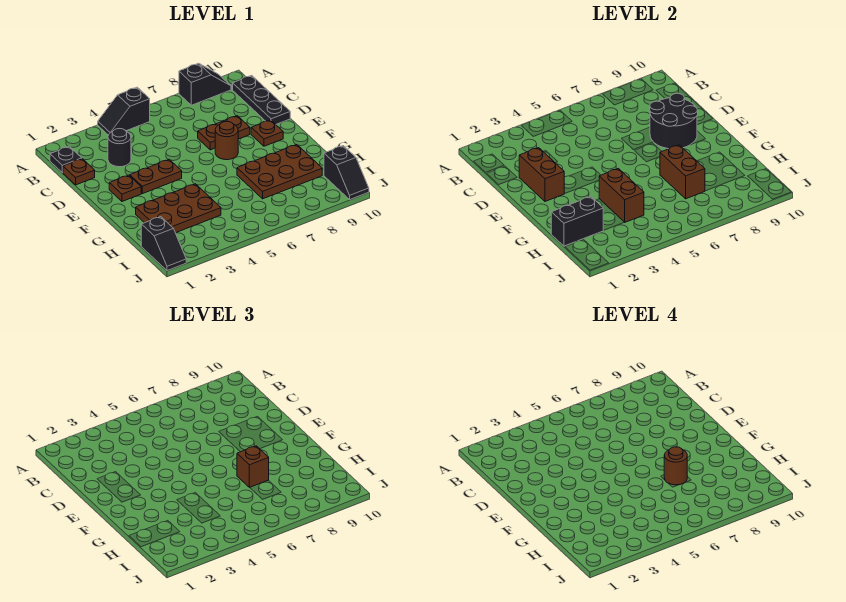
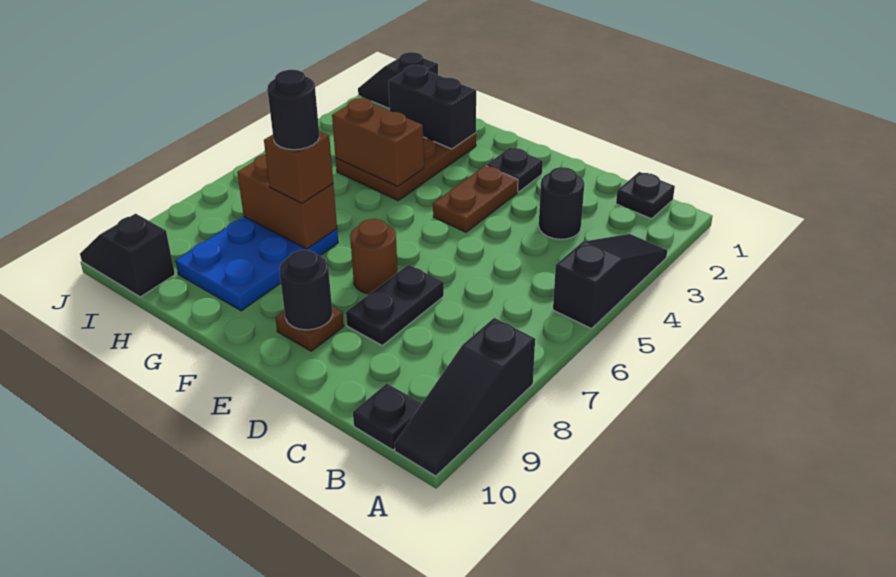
black slope A4:A5 level 1 top 5 -> black slope A3:A5 level 1 top 5
black slope A8:A9 level 1 top 8 -> black slope A8:A10 level 1 top 8
black plate B10:D10 level 1 -> black plate B10 level 1
brown plate C1 level 1 -> none
brown brick D2:E2 level 2 -> none
brown plate D7:D8 level 1 -> black plate D7:D8 level 1
black round brick D8:E9 level 2 -> black round brick E9 level 2
brown plate E2 level 1 -> black plate E2 level 1
brown plate G7:H9 level 1 -> blue plate G7:H9 level 1
brown round brick G7 level 4 -> black round brick G7 level 4
black brick H1:H2 level 2 -> black brick G2:H2 level 2

